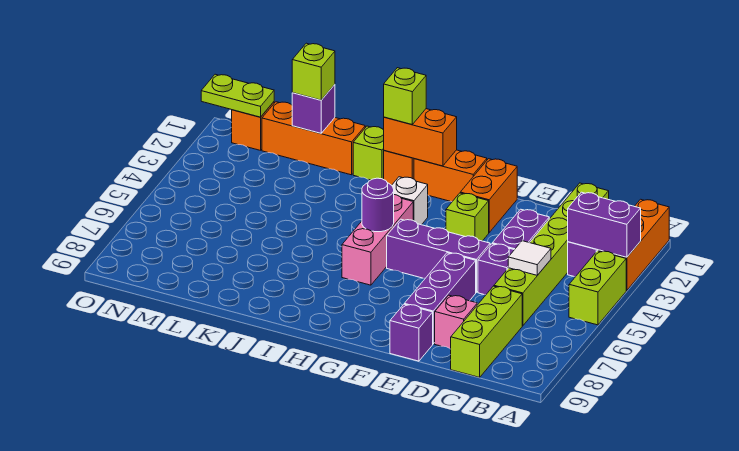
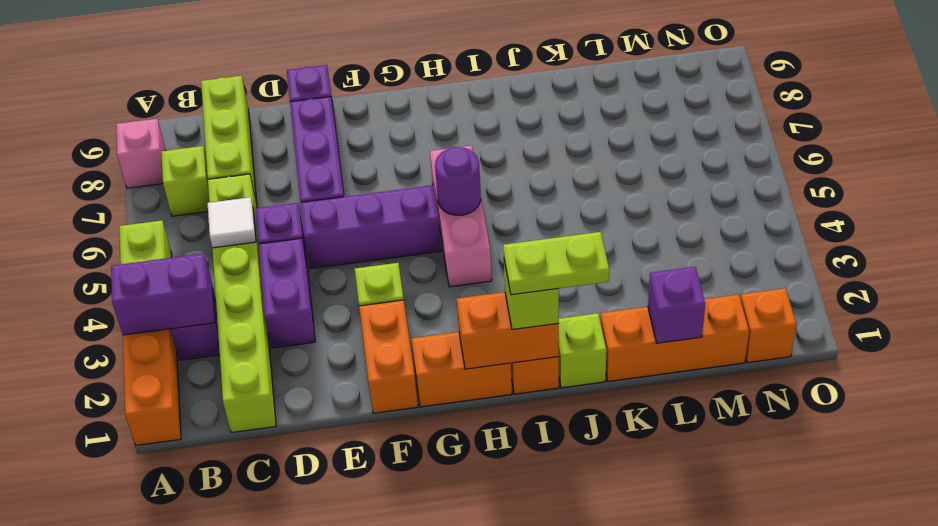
pink brick D8 level 1 -> pink brick A8 level 1
white brick H3 level 1 -> none
lime brick L1 level 3 -> lime brick B7 level 1
lime plate N1:O1 level 2 -> lime plate I1:J1 level 4

